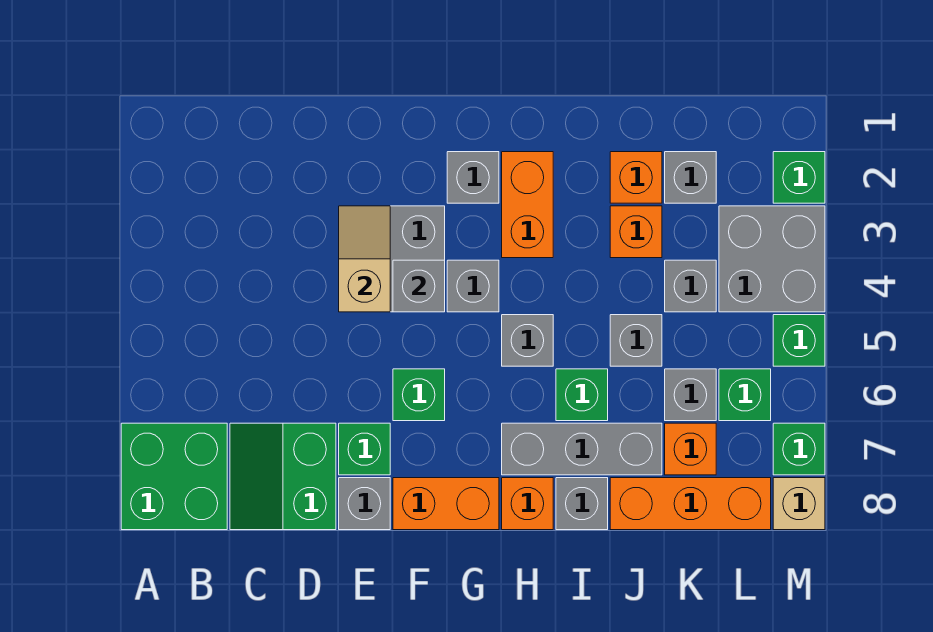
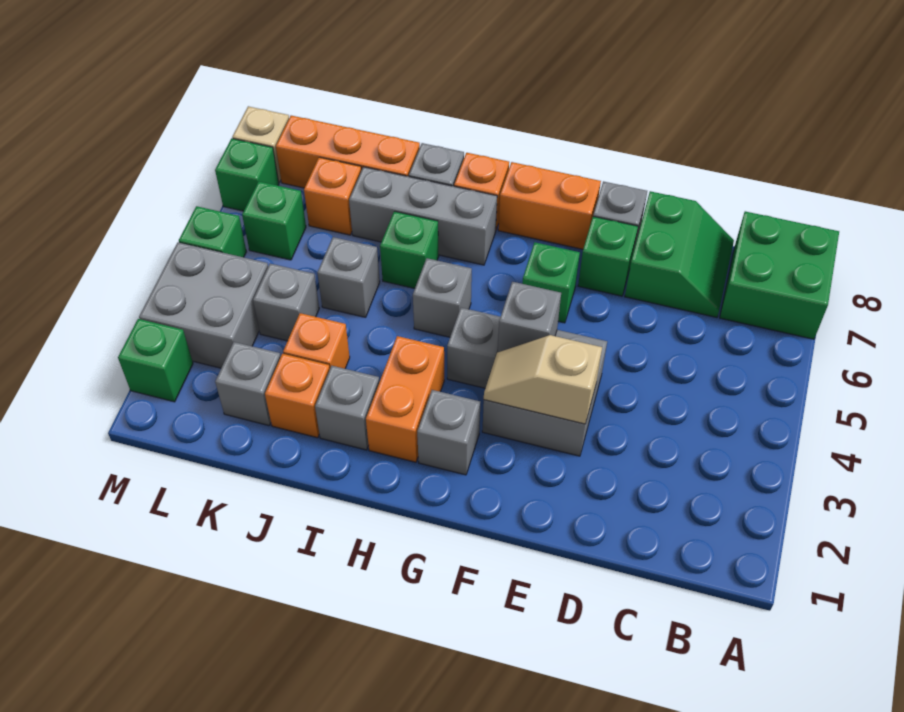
tan slope E3:E4 level 2 top 4 -> tan slope E3:F3 level 2 top E
grey brick K6 level 1 -> grey brick I2 level 1

